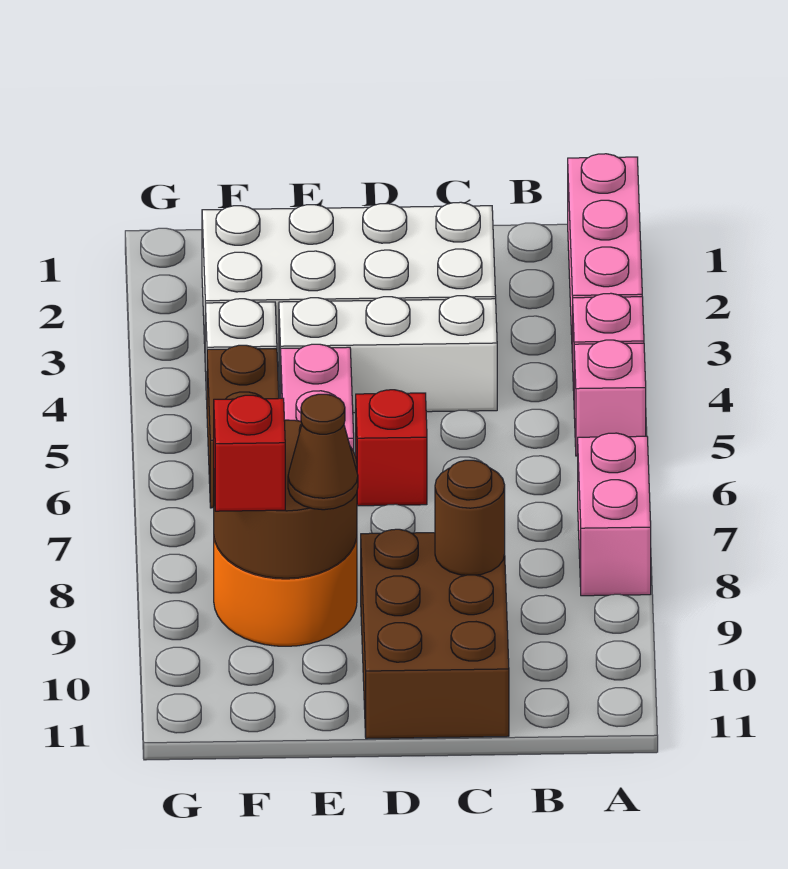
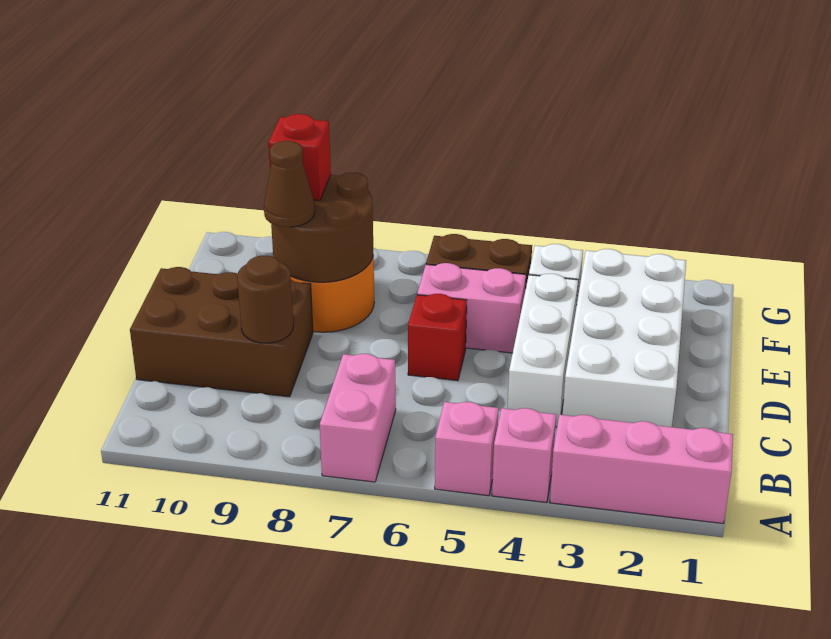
pink brick A7:A8 level 1 -> pink brick A7:B7 level 1

